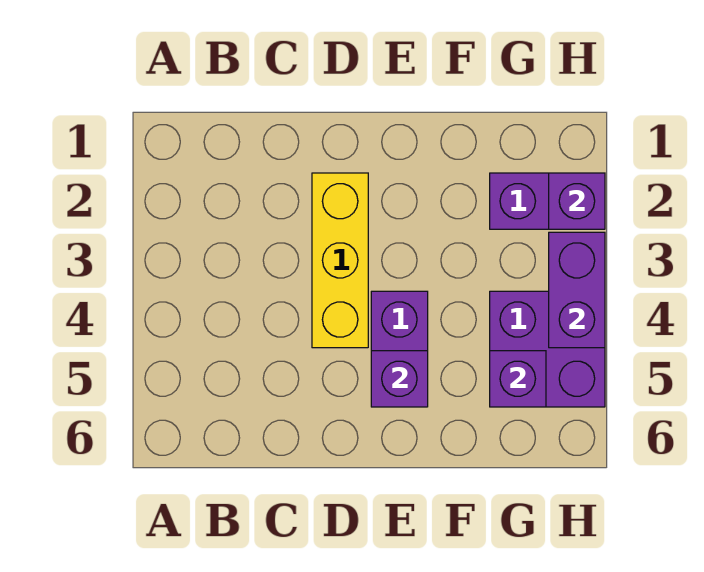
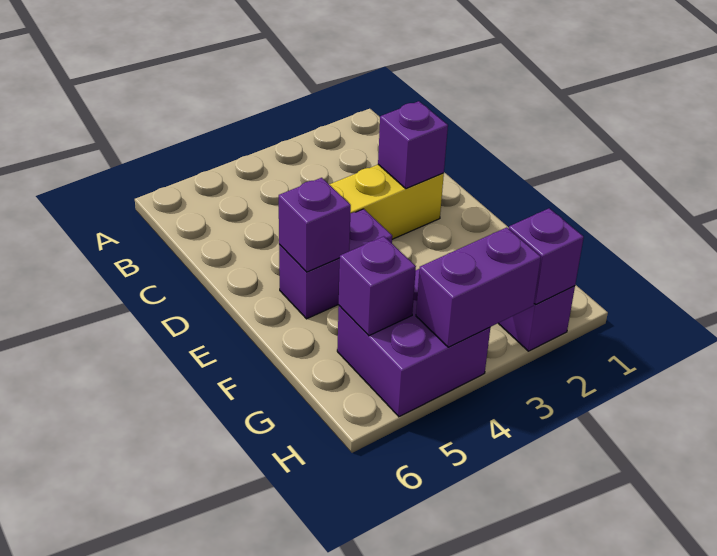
none -> purple brick D2 level 2

